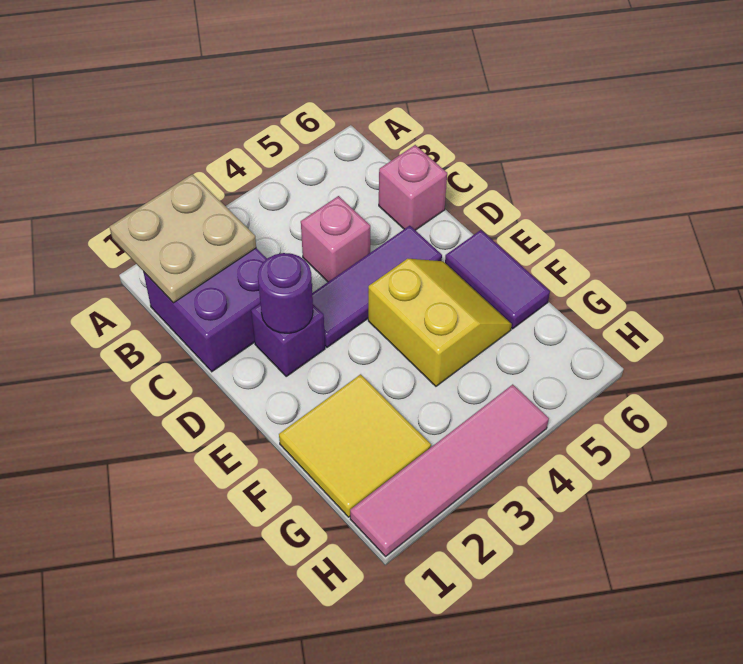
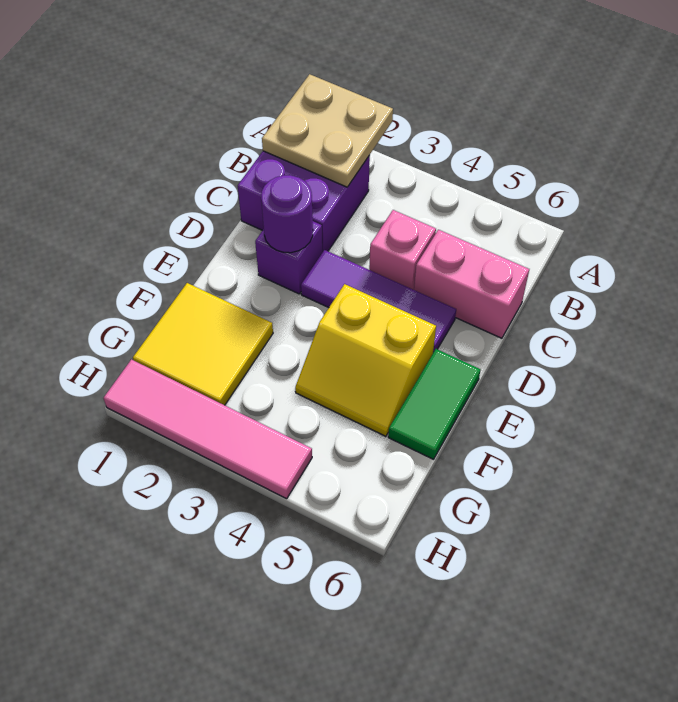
pink brick C6 level 1 -> pink brick C5:C6 level 1
yellow slope E4:F5 level 1 top 4 -> yellow slope E4:F5 level 1 top E
purple tile E6:F6 level 1 -> green tile E6:F6 level 1

